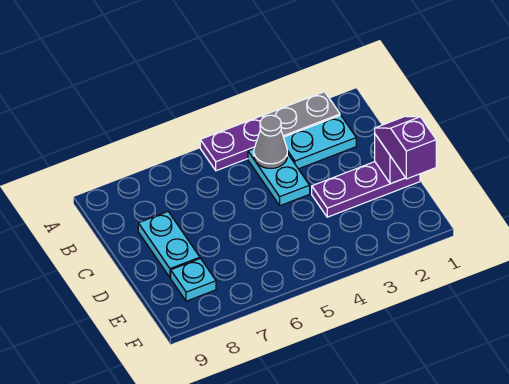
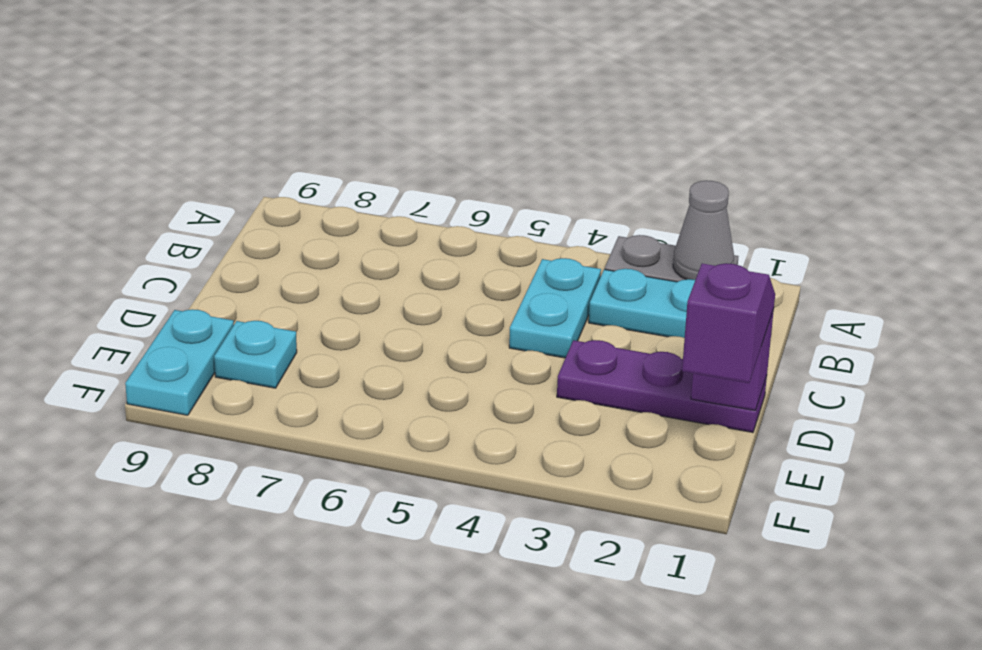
purple plate A4:A5 level 1 -> none
grey cone B4 level 2 -> grey cone A2 level 2
cyan plate C8:D8 level 1 -> cyan plate E9:F9 level 1

